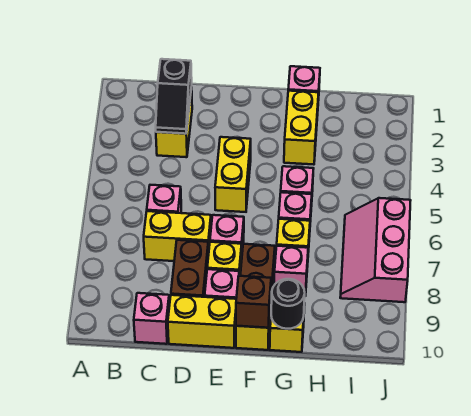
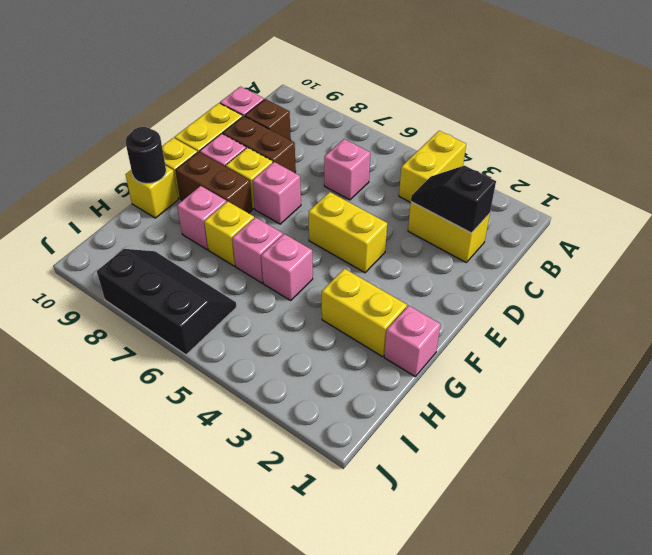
yellow brick C7:D7 level 1 -> yellow brick A4:B4 level 1
brown brick F10 level 2 -> brown brick C9 level 1
pink slope I6:J8 level 1 top J -> black slope I6:J8 level 1 top J

